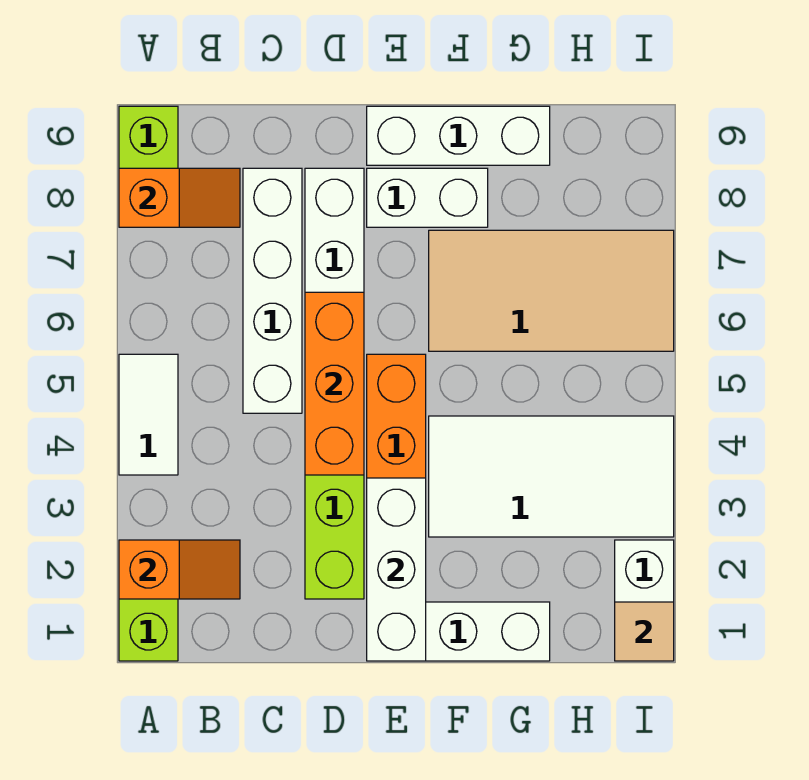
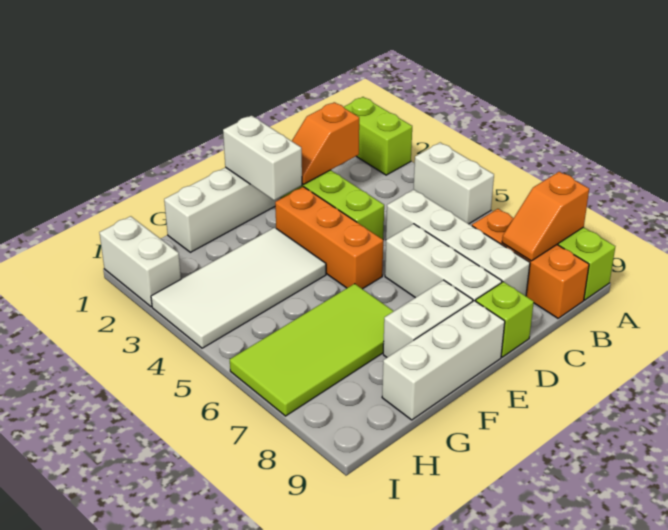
orange slope A2:B2 level 2 top A -> orange slope C2:D2 level 2 top C
white tile A4:A5 level 1 -> white brick A4:A5 level 1
orange brick D4:D6 level 2 -> orange brick B7:B9 level 1
none -> lime brick D9 level 1
white brick E1:E3 level 2 -> white brick E1:E2 level 2
tan tile F6:I7 level 1 -> lime tile F6:I7 level 1
tan tile I1 level 2 -> none

